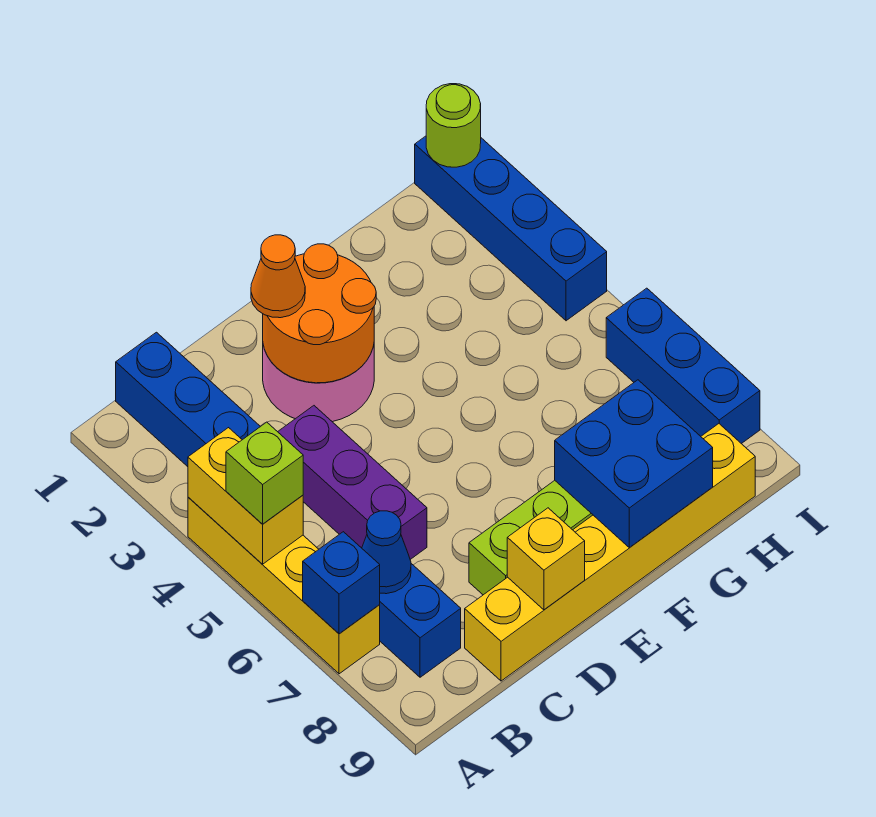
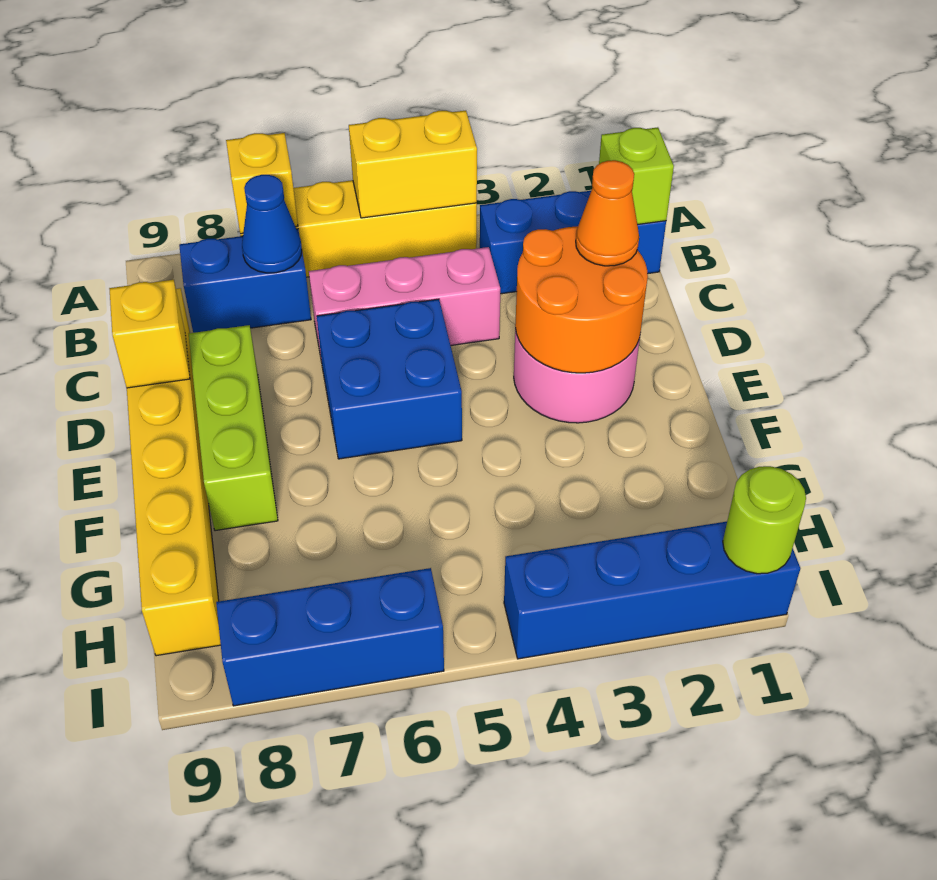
lime brick A5 level 3 -> lime brick B1 level 2
blue brick A7 level 2 -> yellow brick A7 level 2
purple brick C4:C6 level 1 -> pink brick C4:C6 level 1
blue brick F8:G9 level 2 -> blue brick D5:E6 level 1

